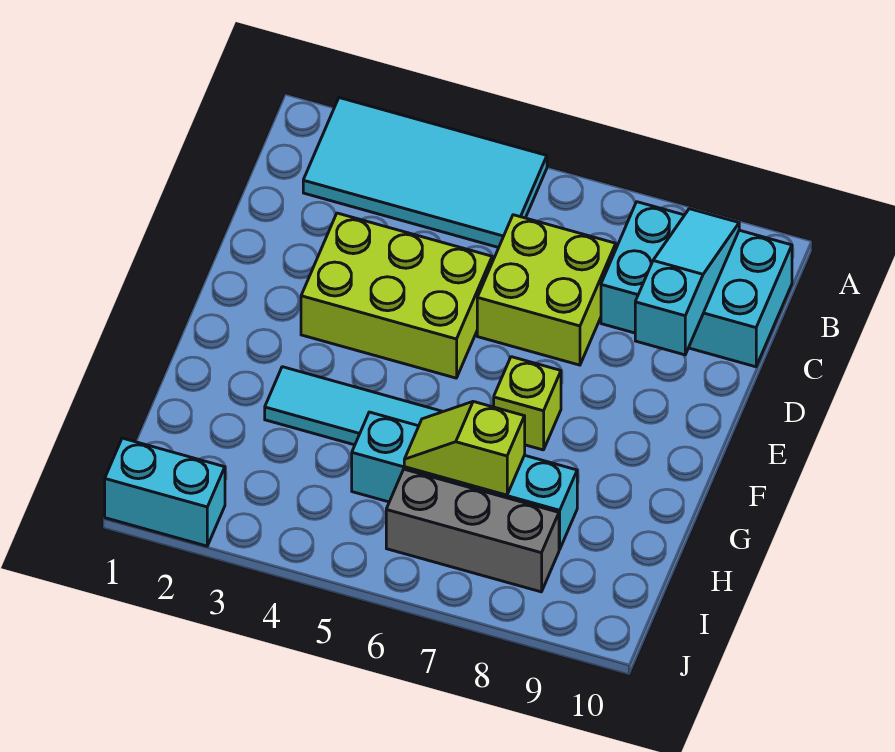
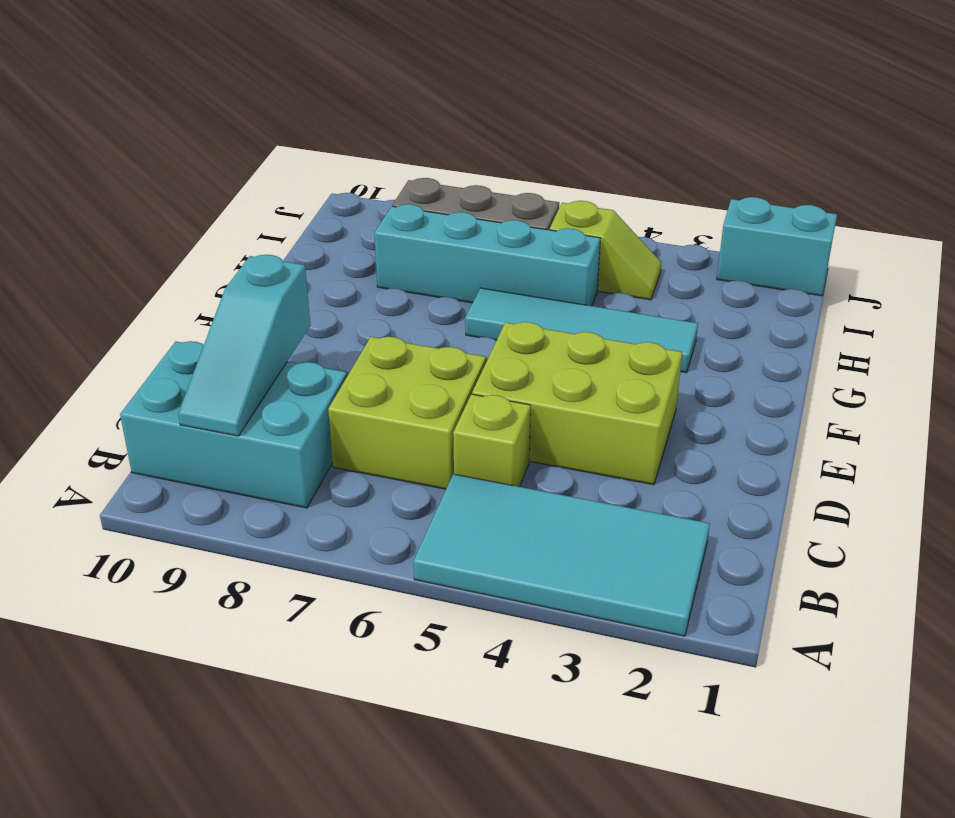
lime brick F7 level 1 -> lime brick C5 level 1
lime slope H6:H7 level 2 top 7 -> lime slope I4:I5 level 1 top 5

